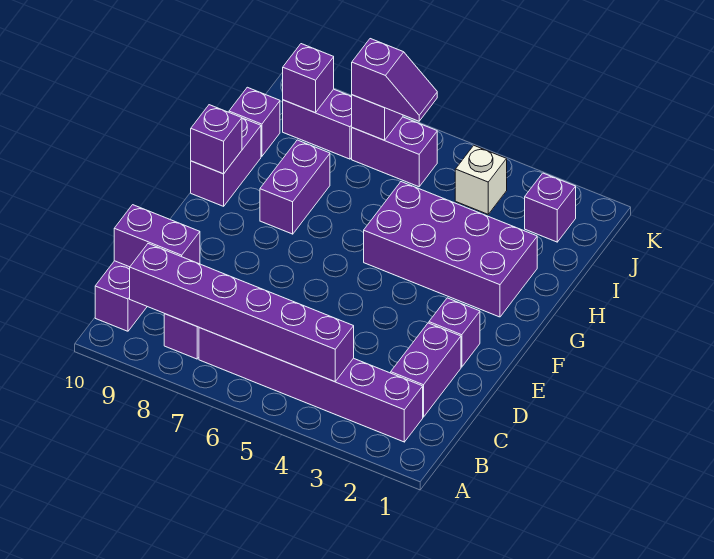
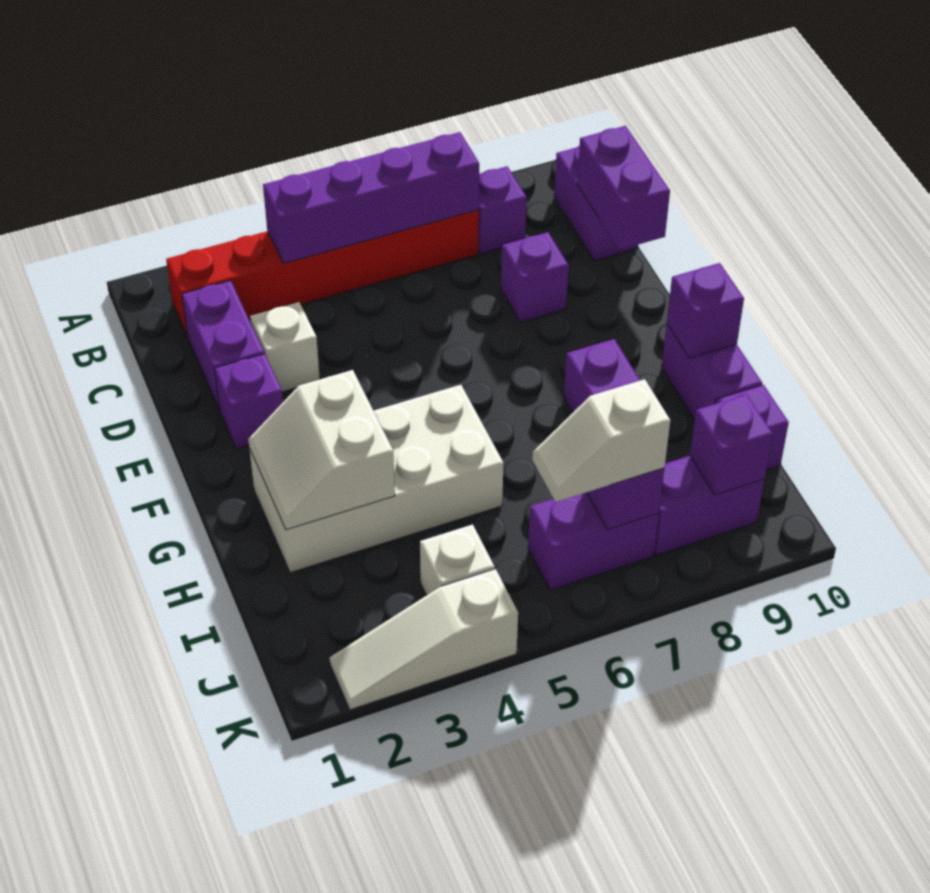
purple brick B2:B7 level 1 -> red brick B2:B7 level 1
purple brick B4:B9 level 2 -> purple brick B4:B7 level 2
purple brick C9:C10 level 2 -> purple brick C10:D10 level 2
none -> white brick D3 level 1
purple brick G2:H5 level 1 -> white brick G2:H5 level 1
none -> white slope G2:H3 level 2 top 3
purple brick J2 level 1 -> purple brick D8 level 1
purple slope J6:J7 level 3 top 7 -> white slope J6:J7 level 3 top 7
none -> white slope K2:K4 level 1 top 4

